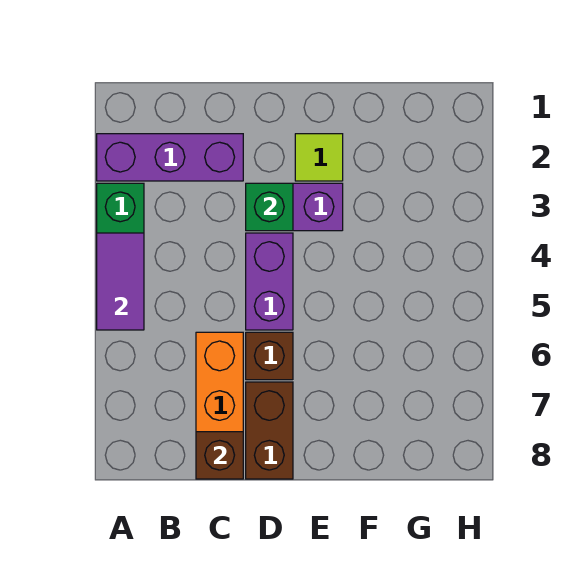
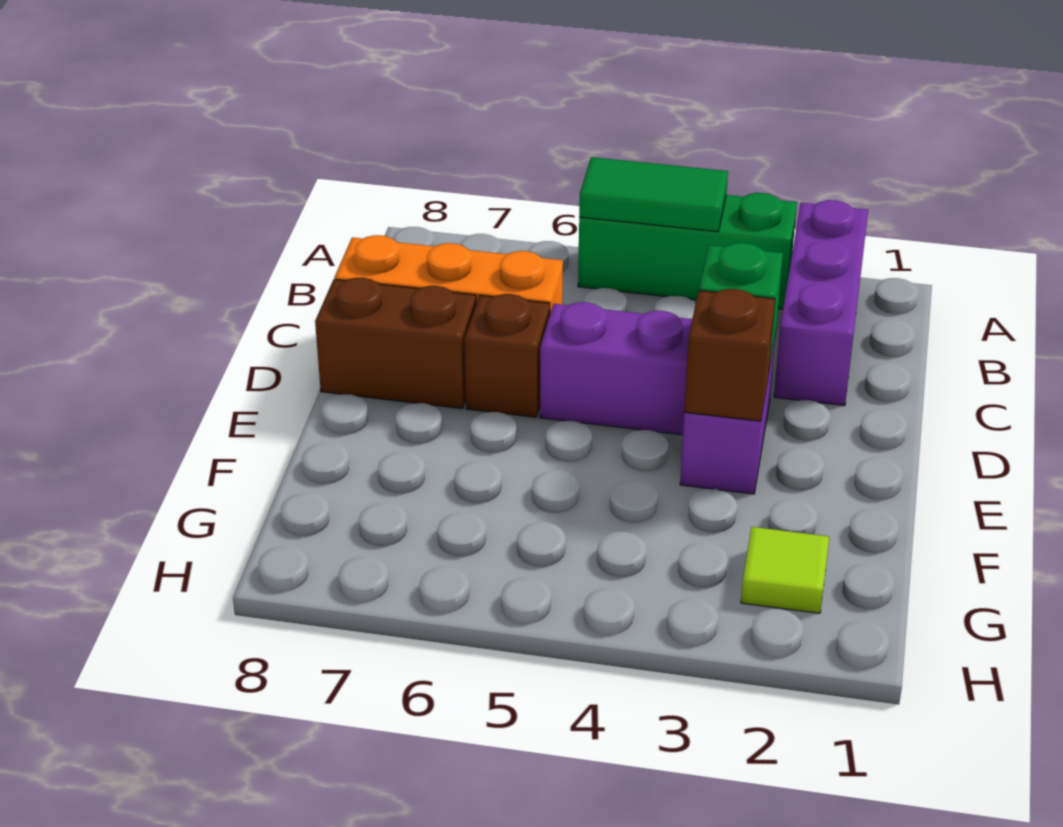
purple tile A4:A5 level 2 -> green tile A4:A5 level 2
brown brick C8 level 2 -> brown brick E3 level 2
lime tile E2 level 1 -> lime tile G2 level 1

